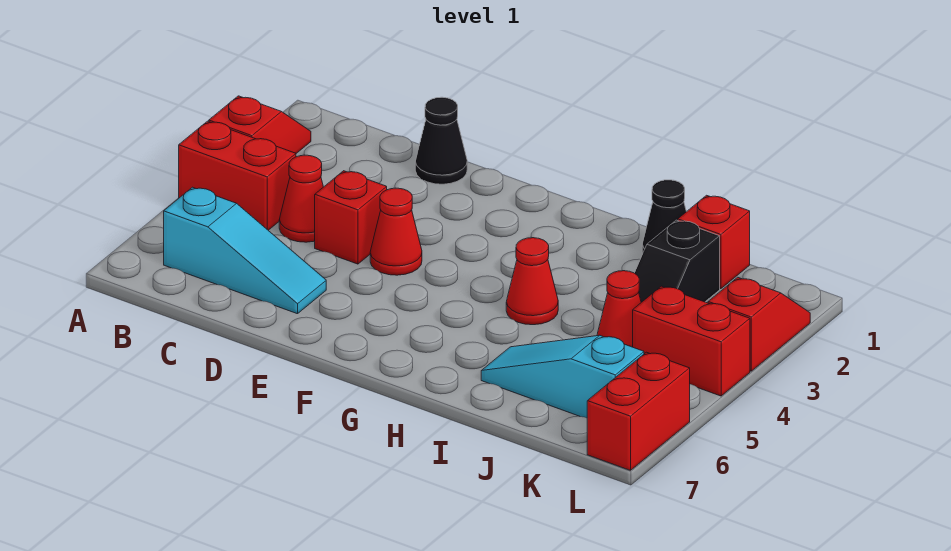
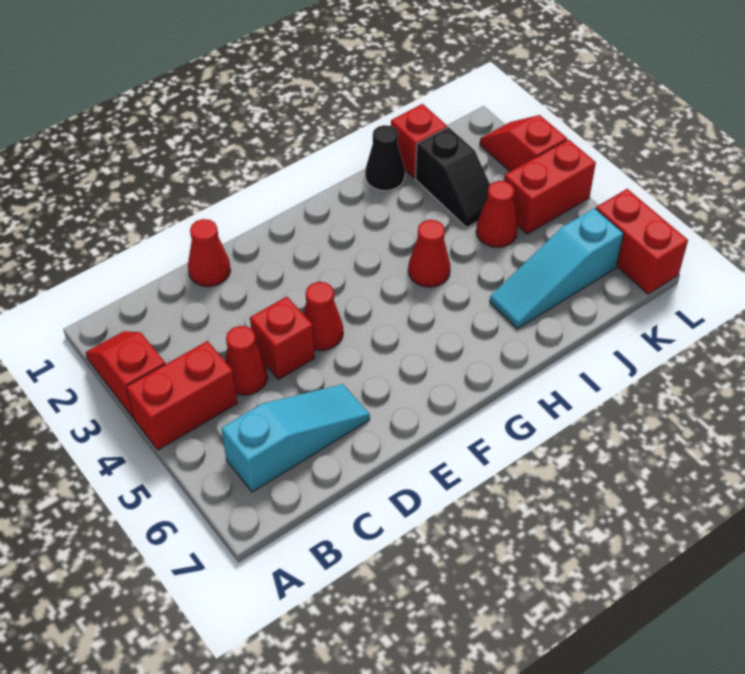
black cone D1 level 1 -> red cone D1 level 1

